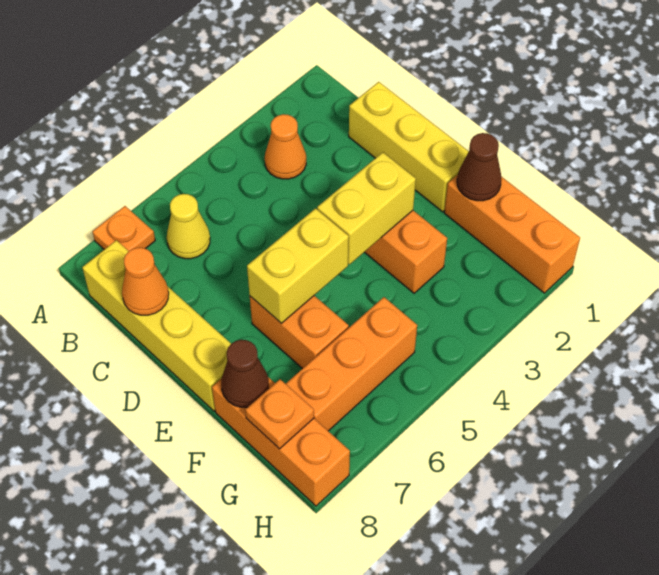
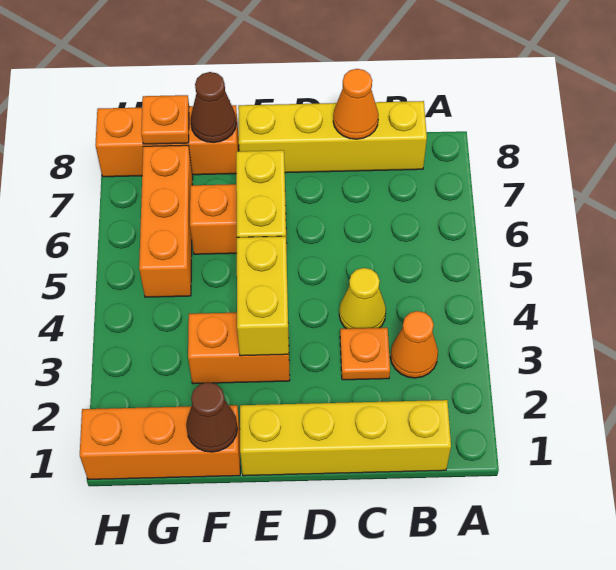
orange plate A7 level 1 -> orange plate C3 level 1
yellow cone B6 level 1 -> yellow cone C4 level 1
yellow brick C1:E1 level 1 -> yellow brick B1:E1 level 1

